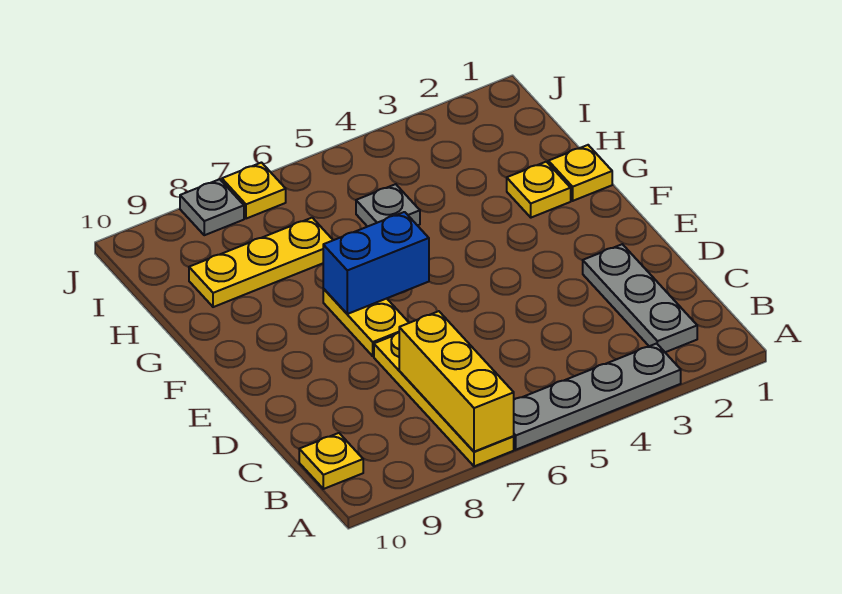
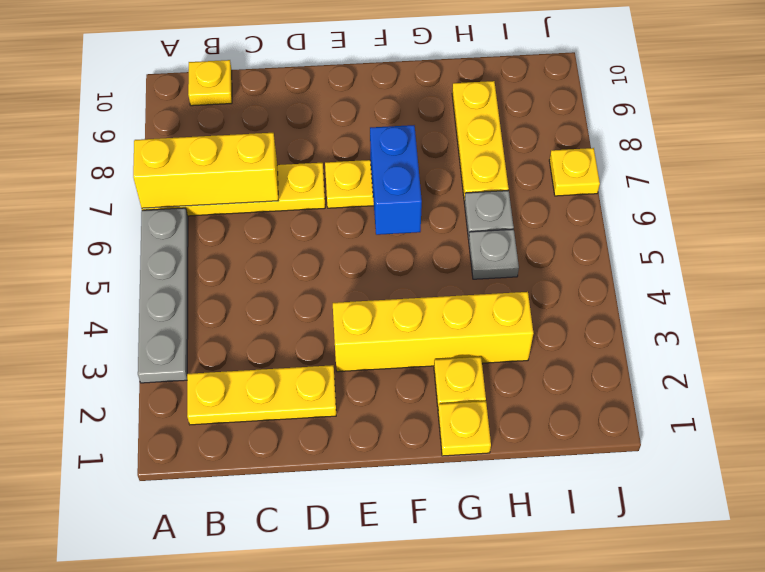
grey plate B2:D2 level 1 -> yellow plate B2:D2 level 1
none -> yellow brick E3:H3 level 1
grey plate J8 level 1 -> grey plate H6 level 1

